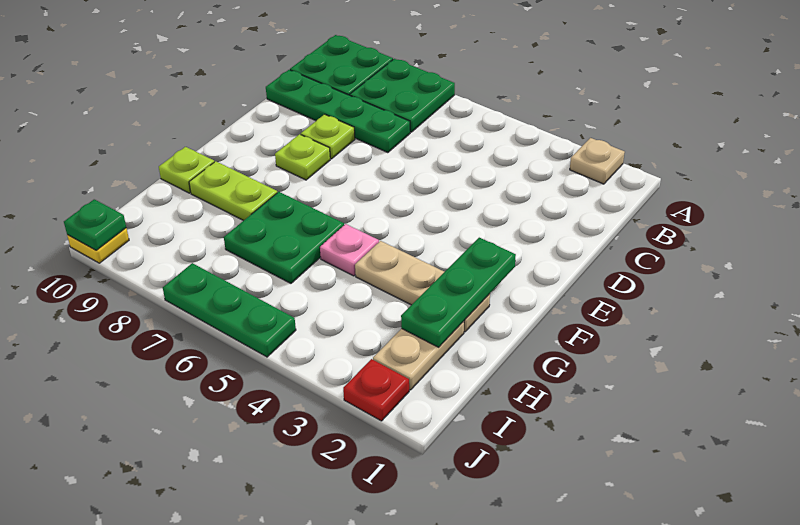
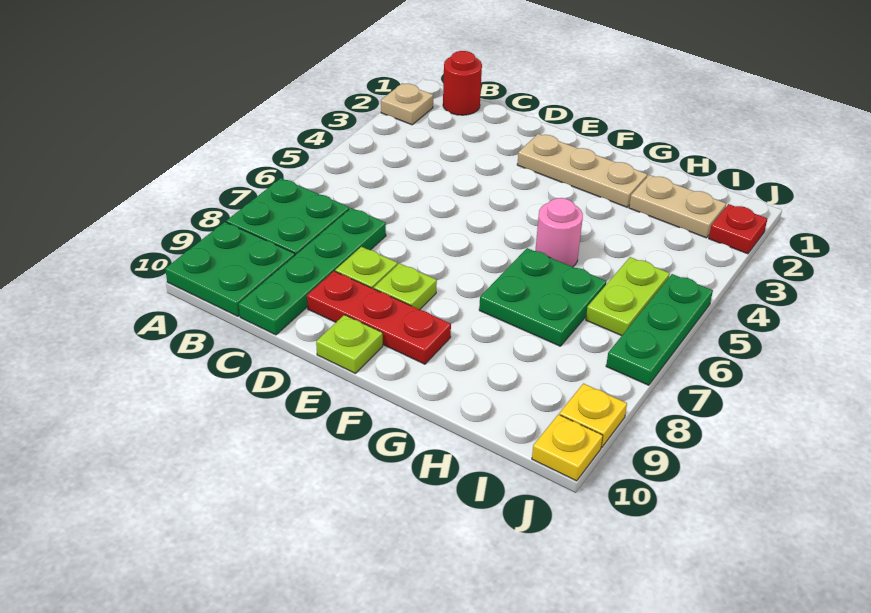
none -> red round brick B1 level 1
none -> red plate D9:F9 level 1
green plate F2:H2 level 2 -> none
tan plate G2:G4 level 1 -> tan plate E2:G2 level 1
pink plate G5 level 1 -> pink round brick G5 level 1
lime plate G8:G9 level 1 -> lime plate I5:I6 level 1
lime plate G10 level 1 -> lime plate E10 level 1
none -> yellow plate J9 level 1
green plate J10 level 2 -> none

